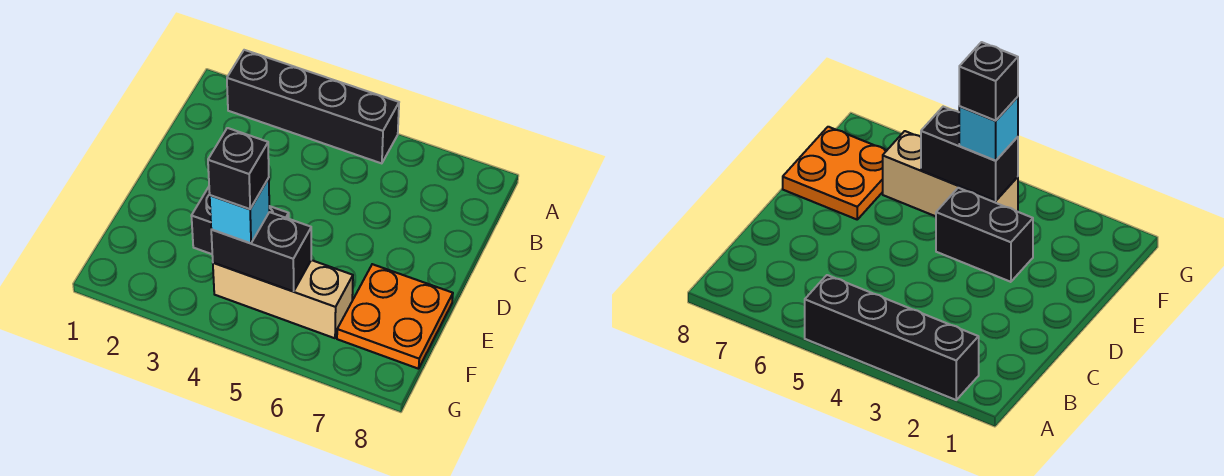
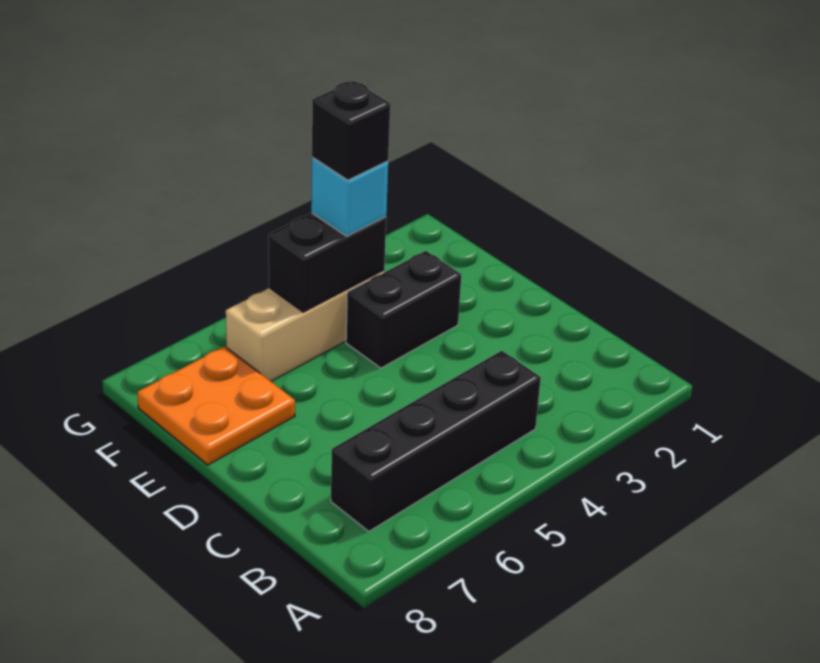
black brick A2:A5 level 1 -> black brick B4:B7 level 1

